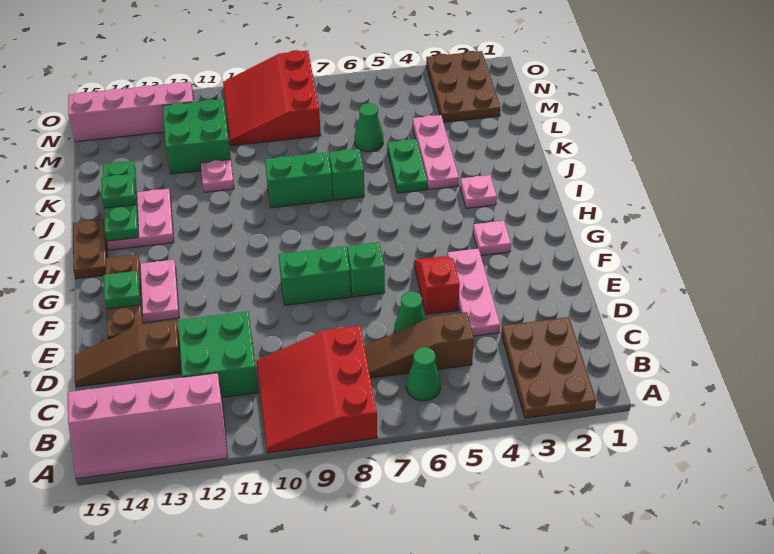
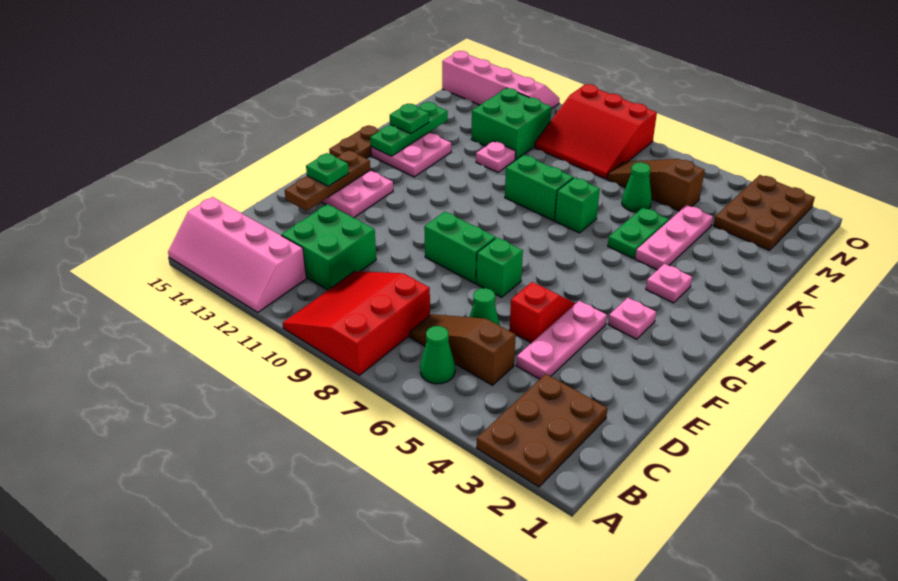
brown slope D13:D15 level 1 top 13 -> brown slope M5:M7 level 1 top 5
red slope M8:O10 level 1 top 8 -> red slope M8:O10 level 1 top O

